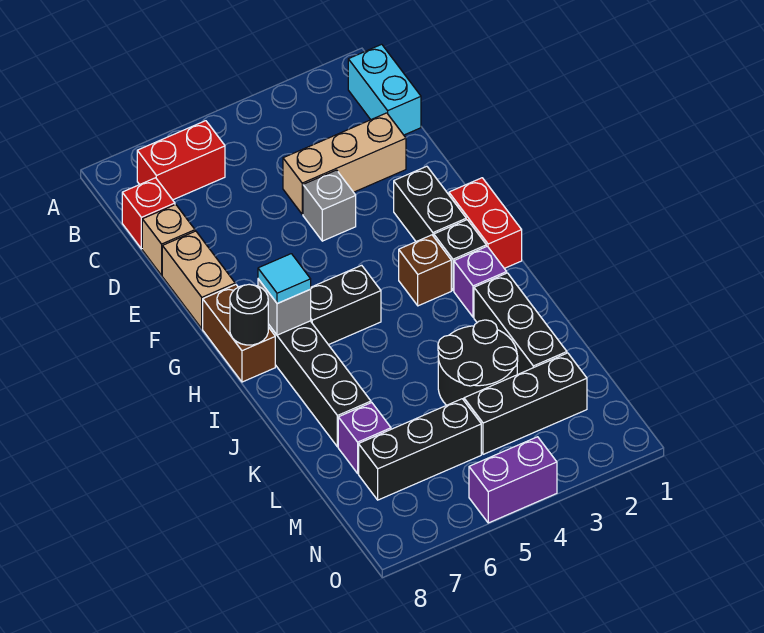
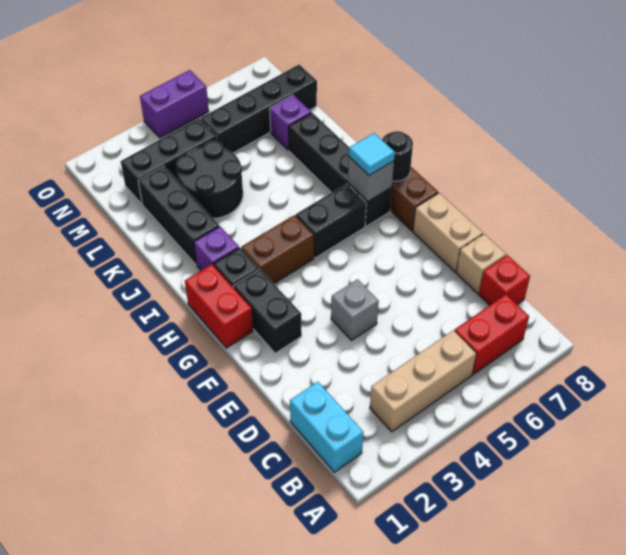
tan brick D2:D4 level 1 -> tan brick B3:B5 level 1
brown brick H3 level 1 -> brown brick H3:H4 level 1
black brick M5:M7 level 1 -> black brick M5:M8 level 1

